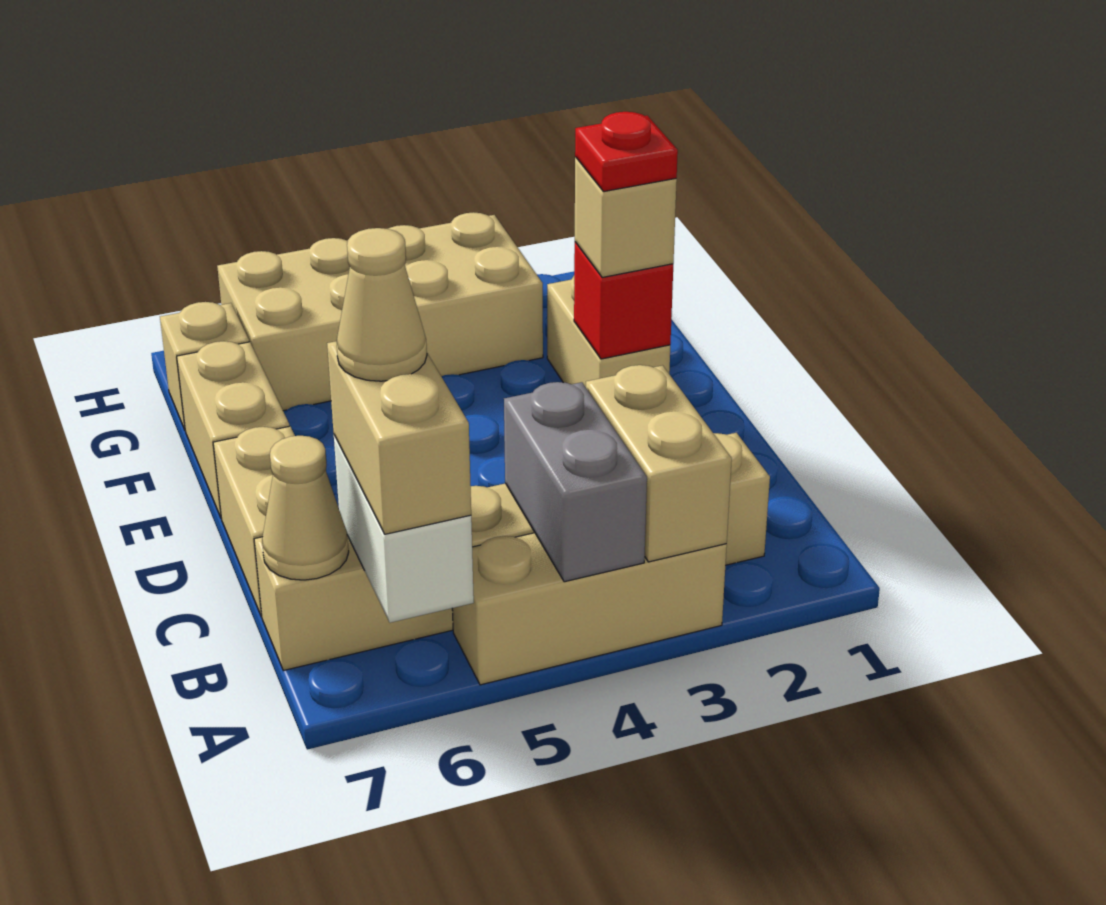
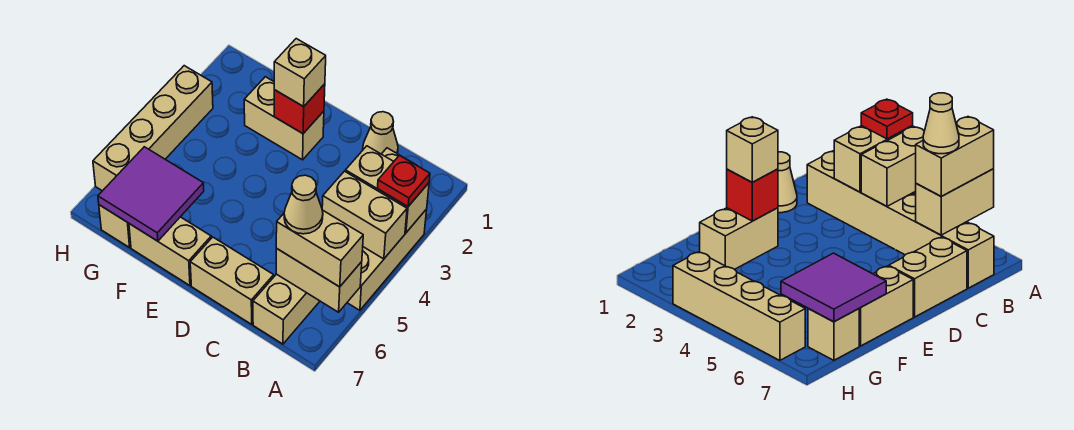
grey brick A4:B4 level 2 -> tan brick A4:B4 level 2
white brick A6:B6 level 2 -> tan brick A6:B6 level 2
tan cone B7 level 2 -> tan cone C1 level 1
red plate E2 level 4 -> red plate A3 level 3
none -> purple tile F6:G7 level 2
tan brick G3:H6 level 1 -> tan brick H3:H6 level 1

